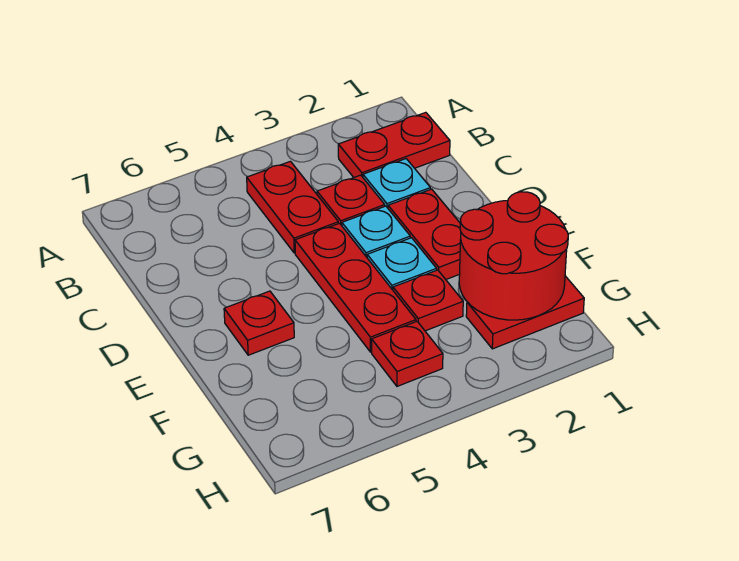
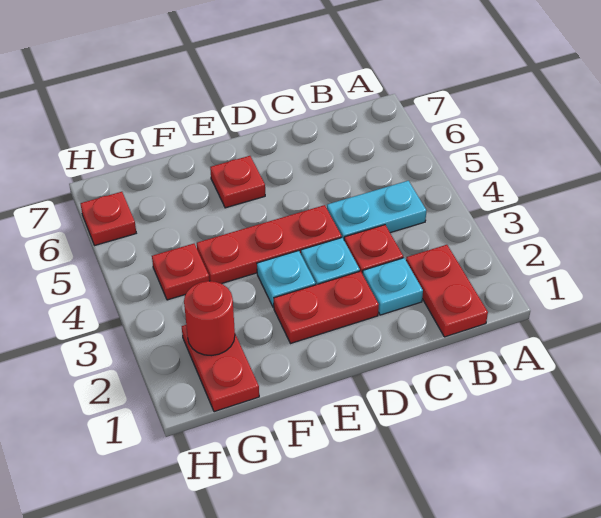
red plate B4:C4 level 1 -> cyan plate B4:C4 level 1
red round brick F1:G2 level 2 -> red round brick G2 level 2
red plate F3 level 1 -> red plate H6 level 1

